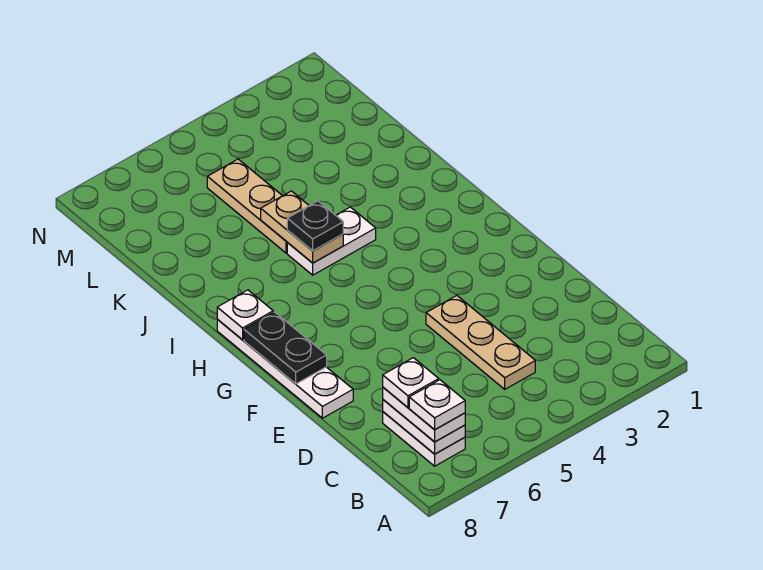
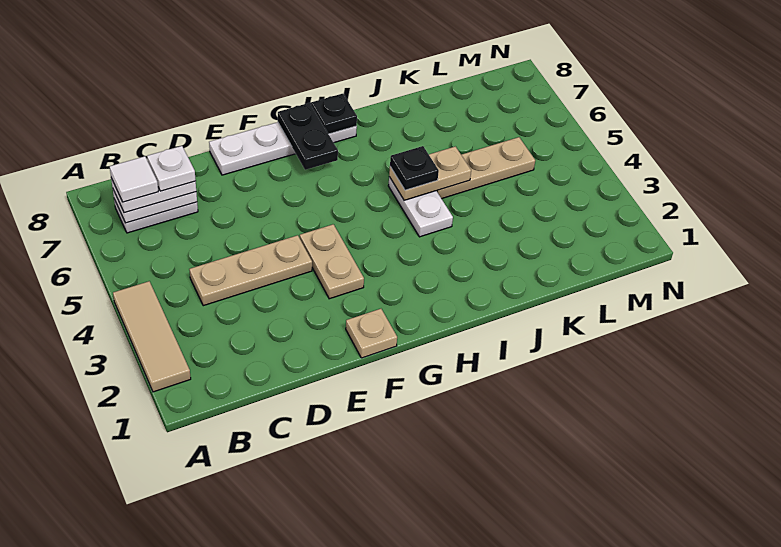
none -> tan tile A2:A4 level 1
white plate B7 level 4 -> white tile B7 level 4
none -> tan plate F1 level 1
none -> tan plate F3:F4 level 1
black plate F8:G8 level 2 -> black plate G7:G8 level 2
white plate H8 level 2 -> black plate H8 level 2

